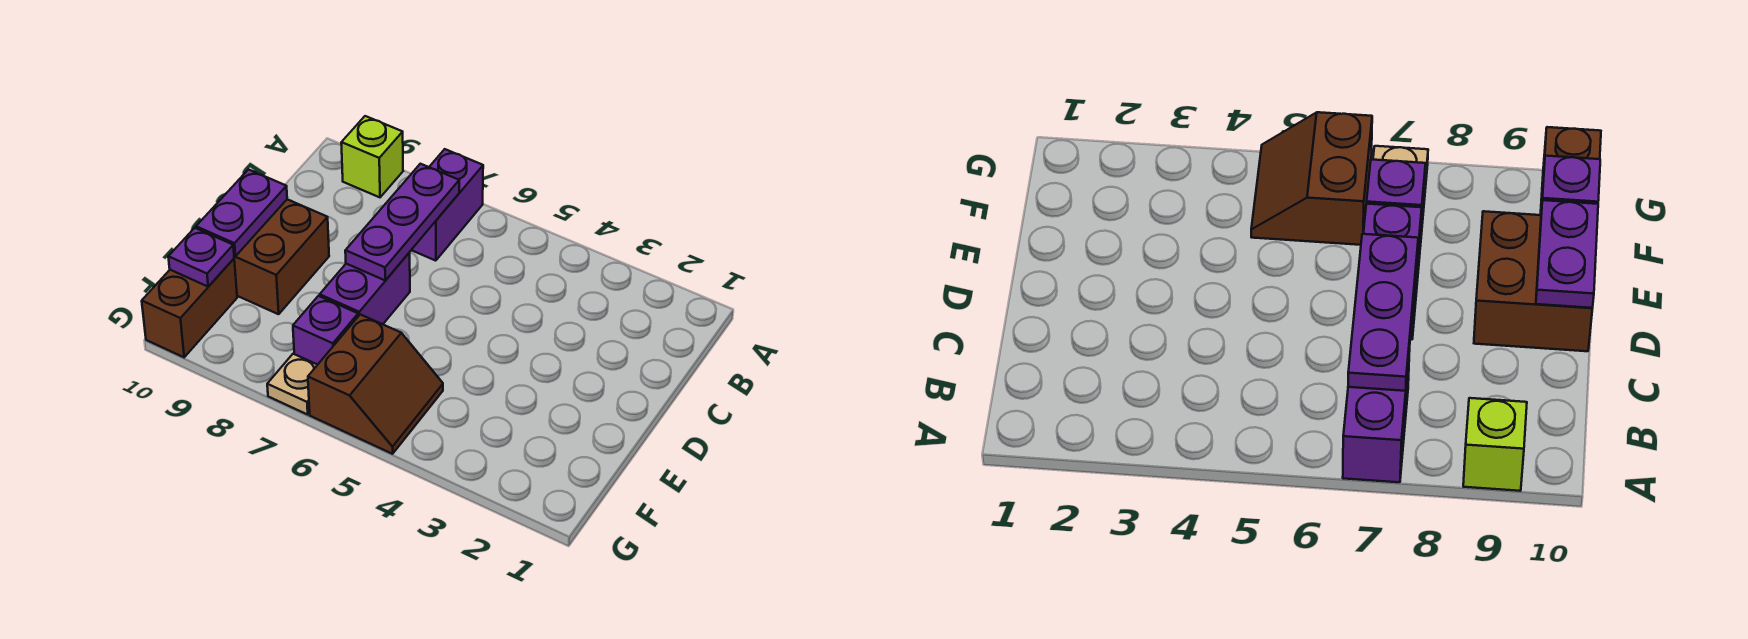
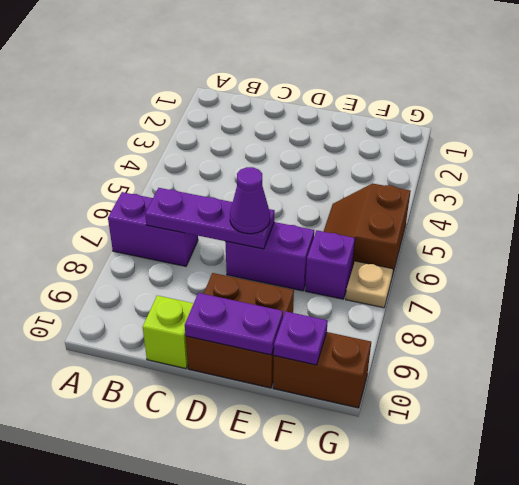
lime brick A9 level 1 -> lime brick C10 level 1
none -> purple cone D7 level 3
brown slope F5:G6 level 1 top 6 -> brown slope F5:G6 level 1 top G

